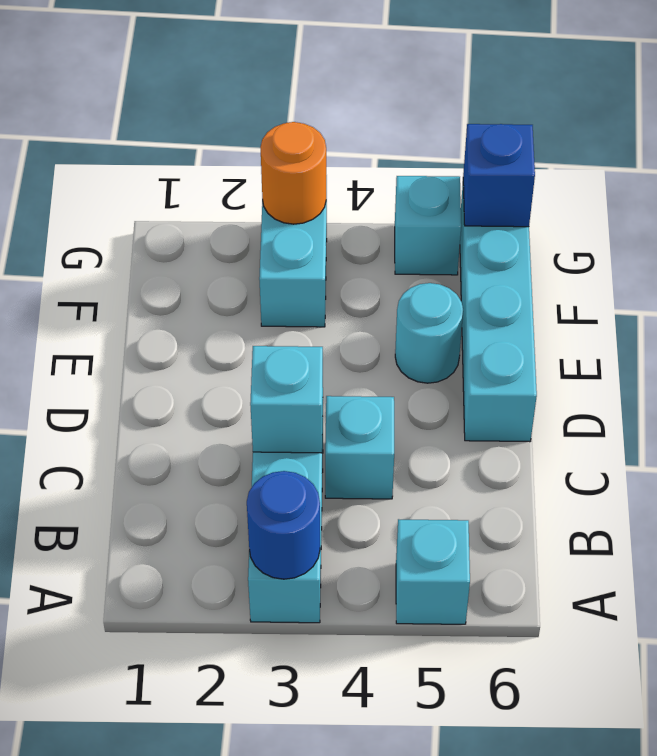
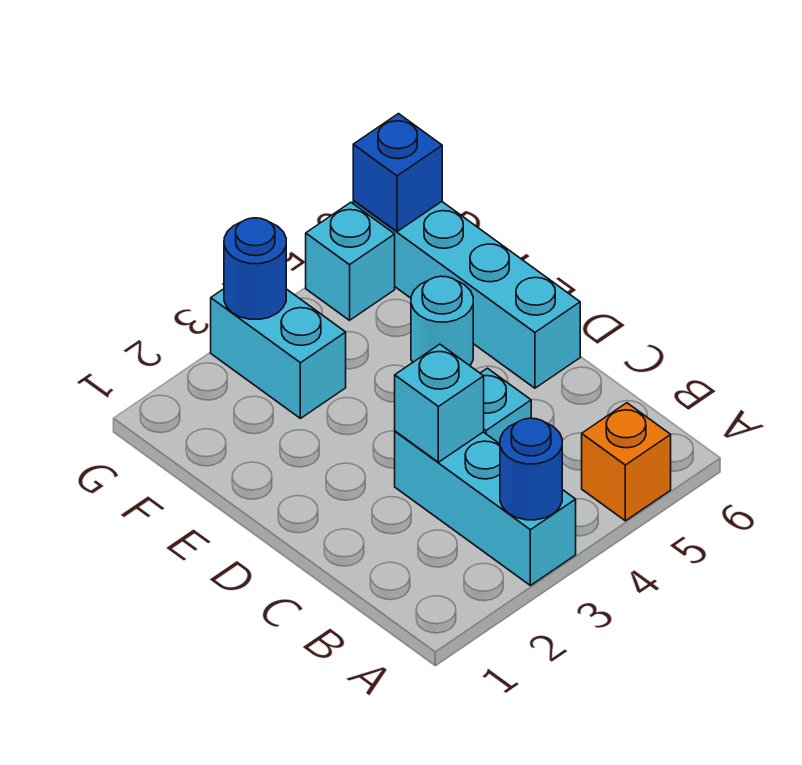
cyan brick A5 level 1 -> orange brick A5 level 1
orange round brick G3 level 2 -> blue round brick G3 level 2

